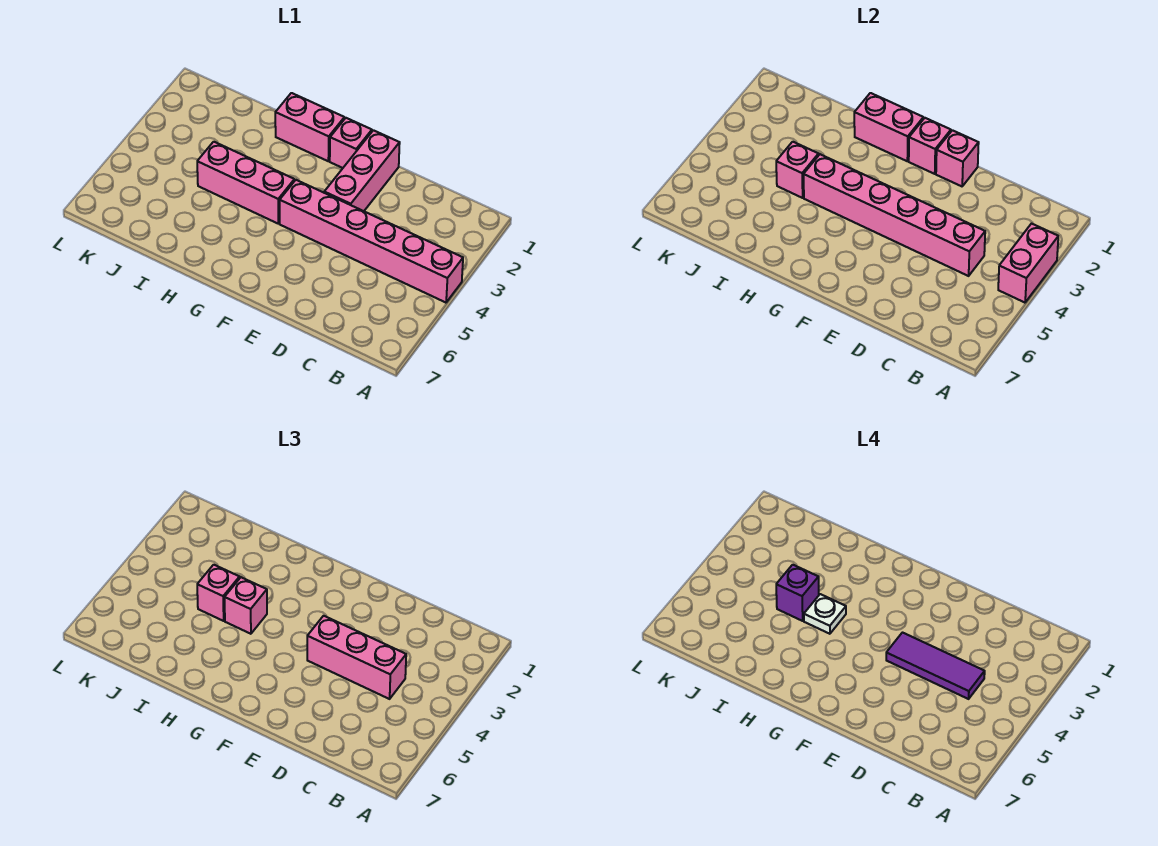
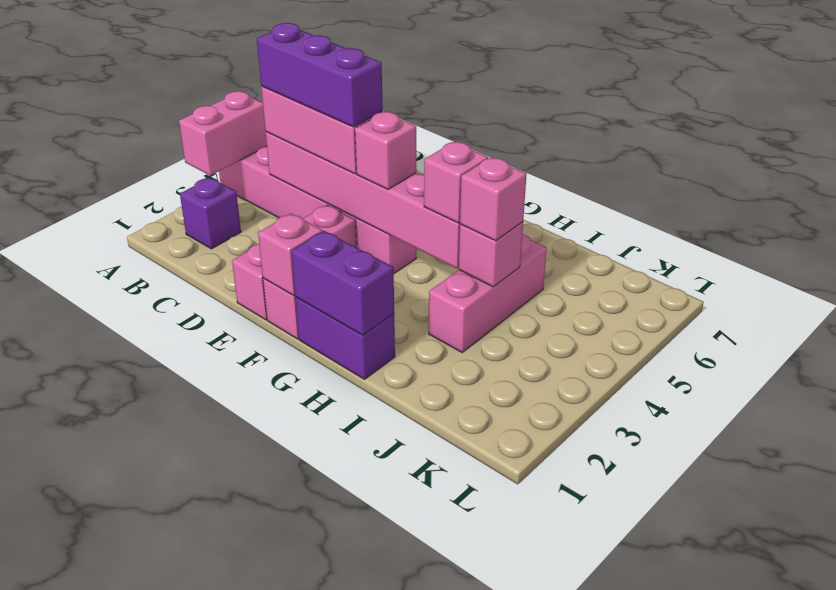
purple tile C4:E4 level 4 -> purple brick C4:E4 level 4
pink brick E1 level 2 -> pink brick F4 level 3
pink brick G1:H1 level 1 -> purple brick G1:H1 level 1
pink brick G1:H1 level 2 -> purple brick G1:H1 level 2
pink brick G4:I4 level 1 -> pink brick I3:I5 level 1
white plate H4 level 4 -> none
purple brick I4 level 4 -> purple brick B2 level 1

